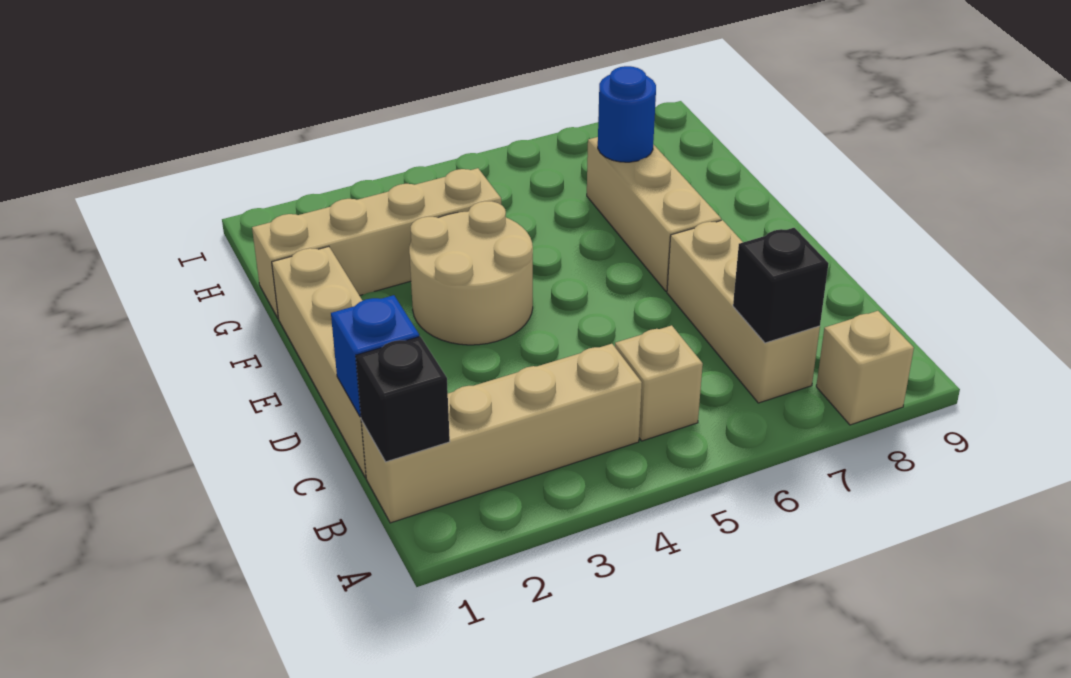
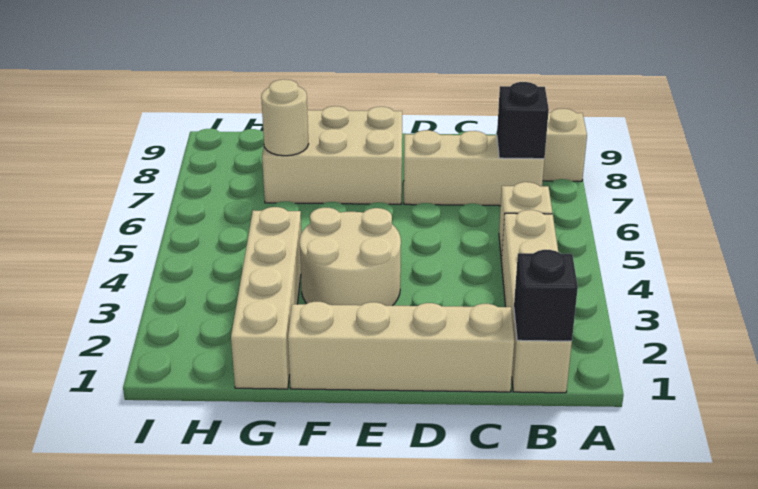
blue brick C1 level 2 -> none
tan brick E7:G7 level 1 -> tan brick E7:G8 level 1
blue round brick G7 level 2 -> tan round brick G7 level 2

